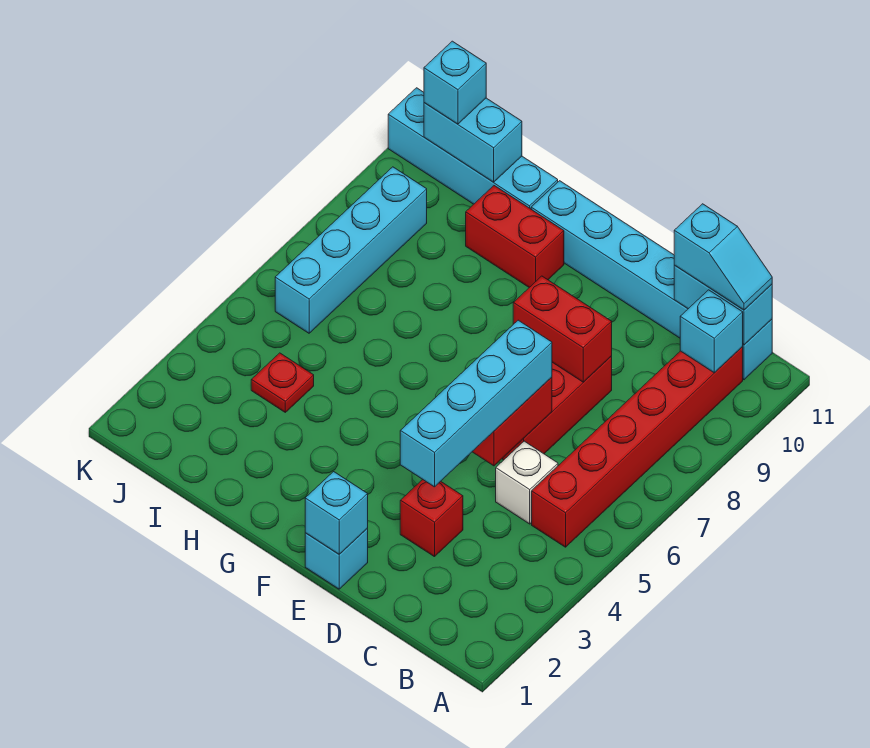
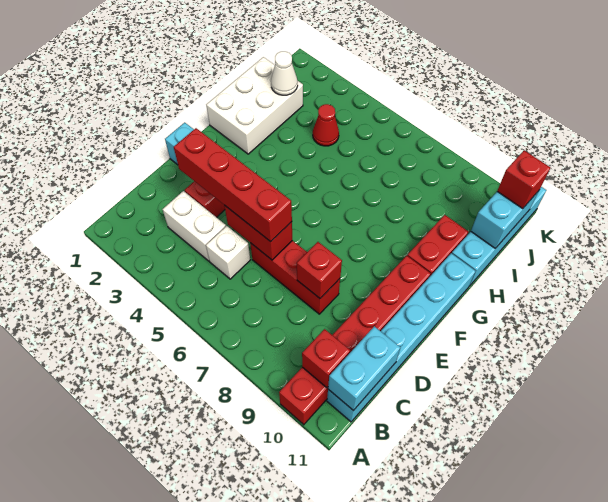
red brick B5:B10 level 1 -> red brick A10:F10 level 1
cyan brick B10 level 2 -> red brick B10 level 2
cyan slope B11:C11 level 3 top C -> none
none -> white brick C3:C4 level 1
cyan brick D3:D6 level 3 -> red brick D3:D6 level 3
red brick D8:E8 level 2 -> red brick D8 level 2
cyan brick E1 level 2 -> none
none -> white brick G1:I2 level 1
none -> white cone I2 level 2
red plate I4 level 1 -> red cone I4 level 1
cyan brick J6:J9 level 1 -> none
cyan brick J11 level 3 -> red brick J11 level 3

